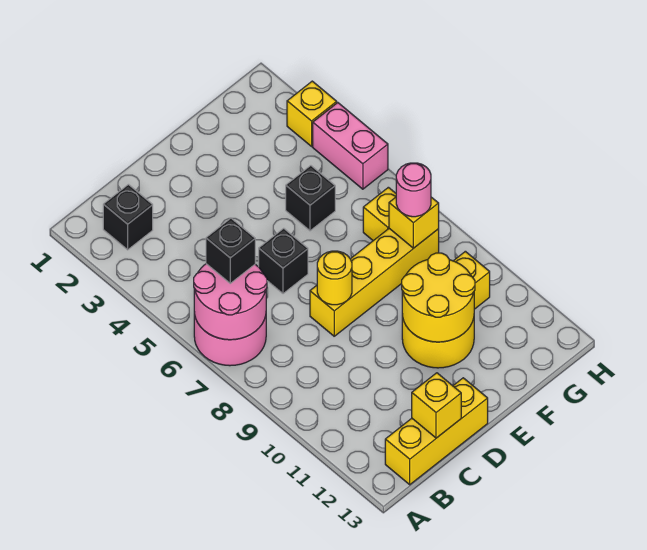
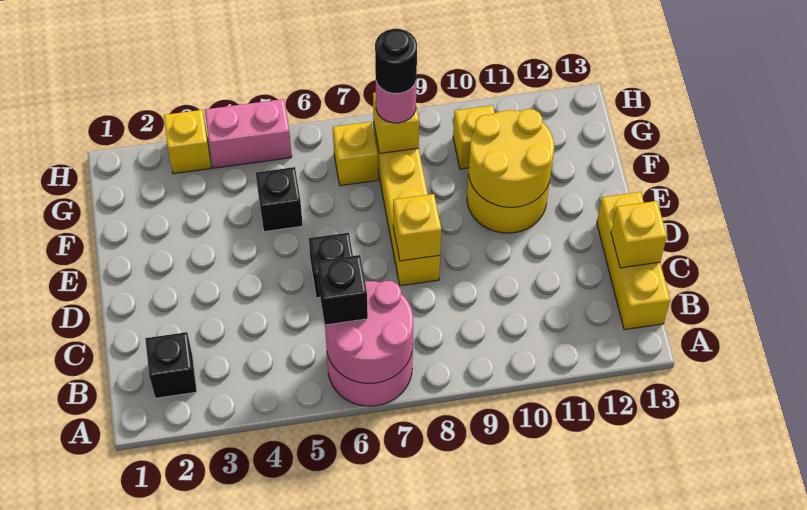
yellow round brick D8 level 2 -> yellow brick D8 level 2
none -> black round brick G8 level 4

